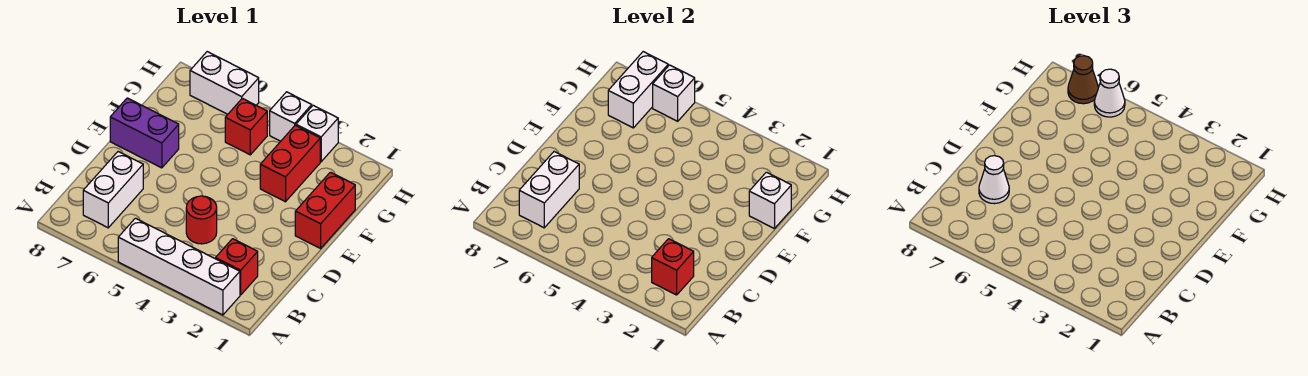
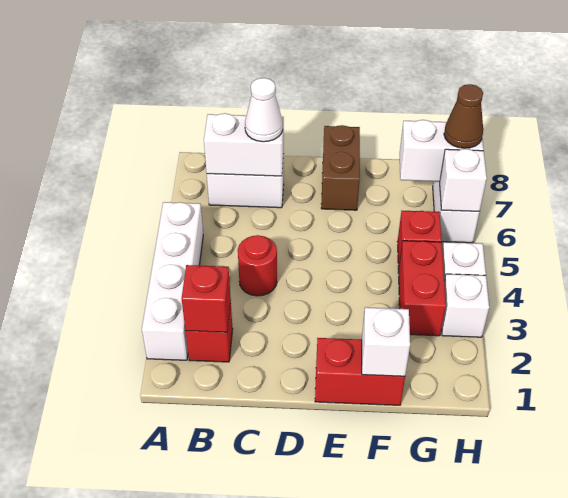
purple brick E7:E8 level 1 -> brown brick E7:E8 level 1
red brick F3:G3 level 1 -> red brick G3:G4 level 1
white cone H6 level 3 -> none

